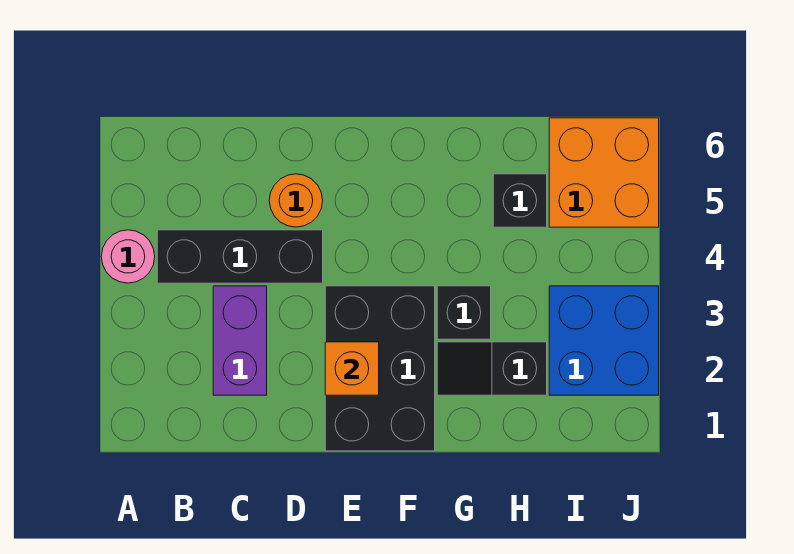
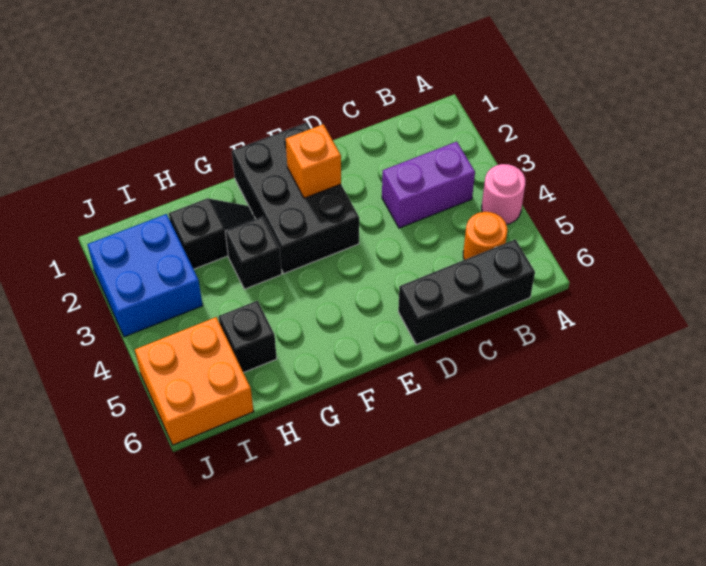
black brick B4:D4 level 1 -> black brick B6:D6 level 1
purple brick C2:C3 level 1 -> purple brick B3:C3 level 1
orange round brick D5 level 1 -> orange round brick B5 level 1

